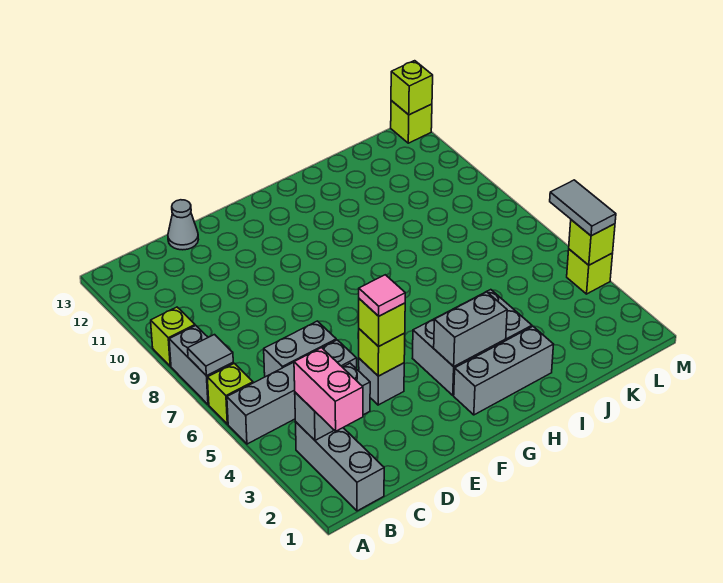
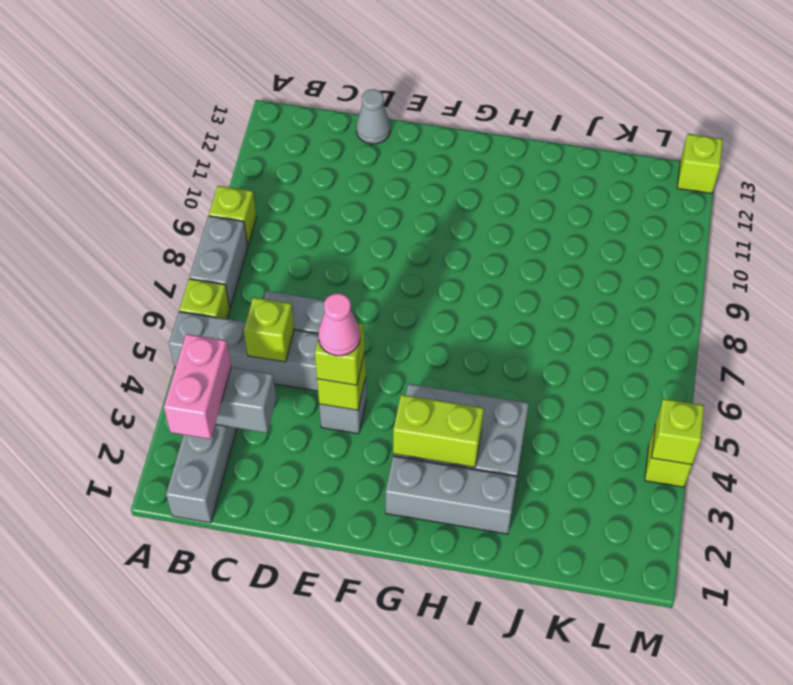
grey tile A7 level 2 -> none
pink tile E4 level 4 -> pink cone E4 level 4
grey brick G3:H3 level 2 -> lime brick G3:H3 level 2
grey tile M4:M5 level 3 -> none
lime brick M13 level 2 -> lime brick C5 level 2

